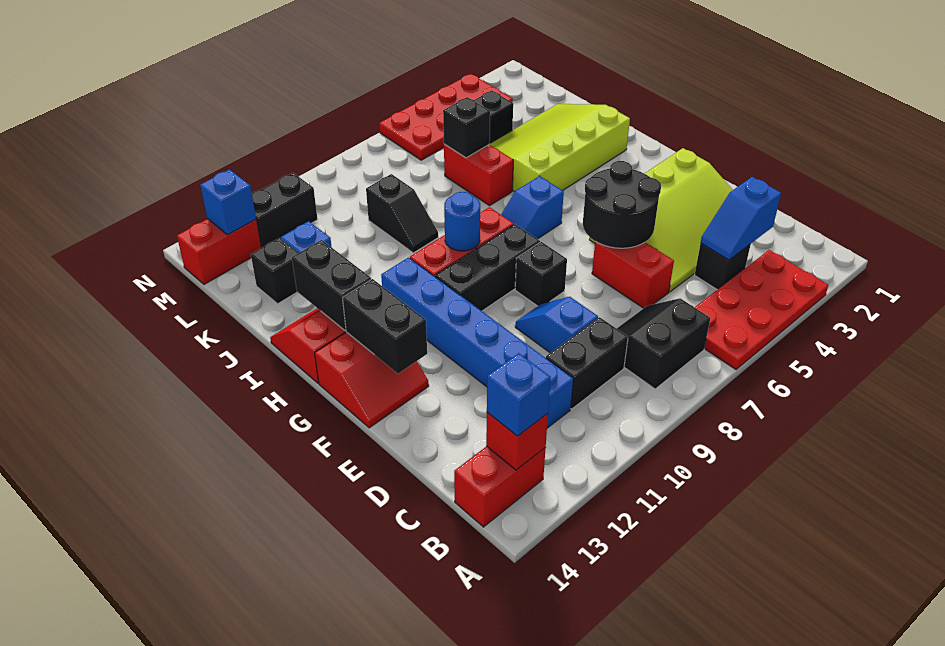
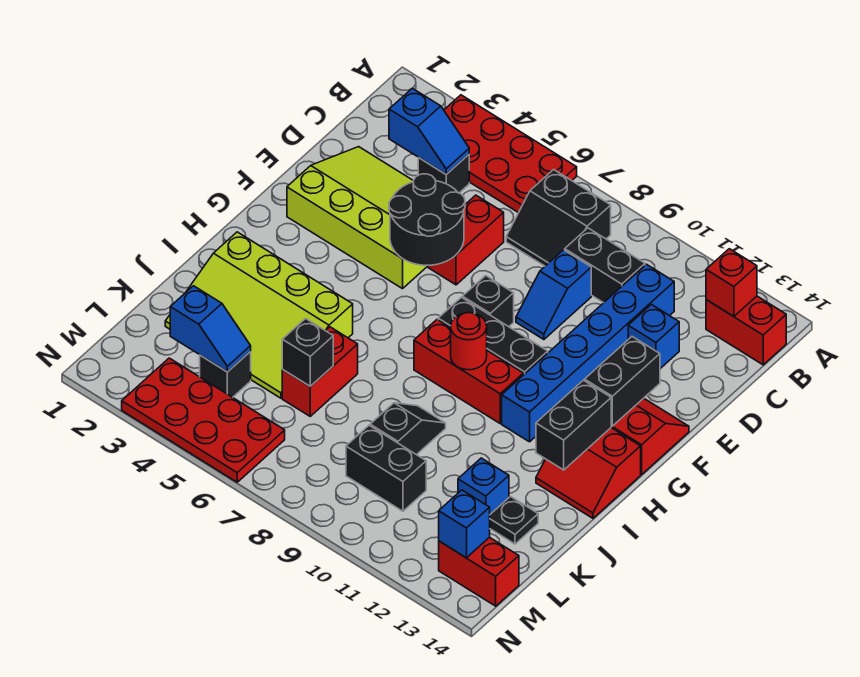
blue brick B13 level 3 -> blue brick D12 level 1
blue slope H6:H7 level 1 top 6 -> blue slope L3:L4 level 2 top 3
blue round brick H9 level 2 -> red round brick H9 level 2
black brick K13 level 1 -> black plate K13 level 1
black brick M11:M12 level 1 -> black brick L9:L10 level 1

